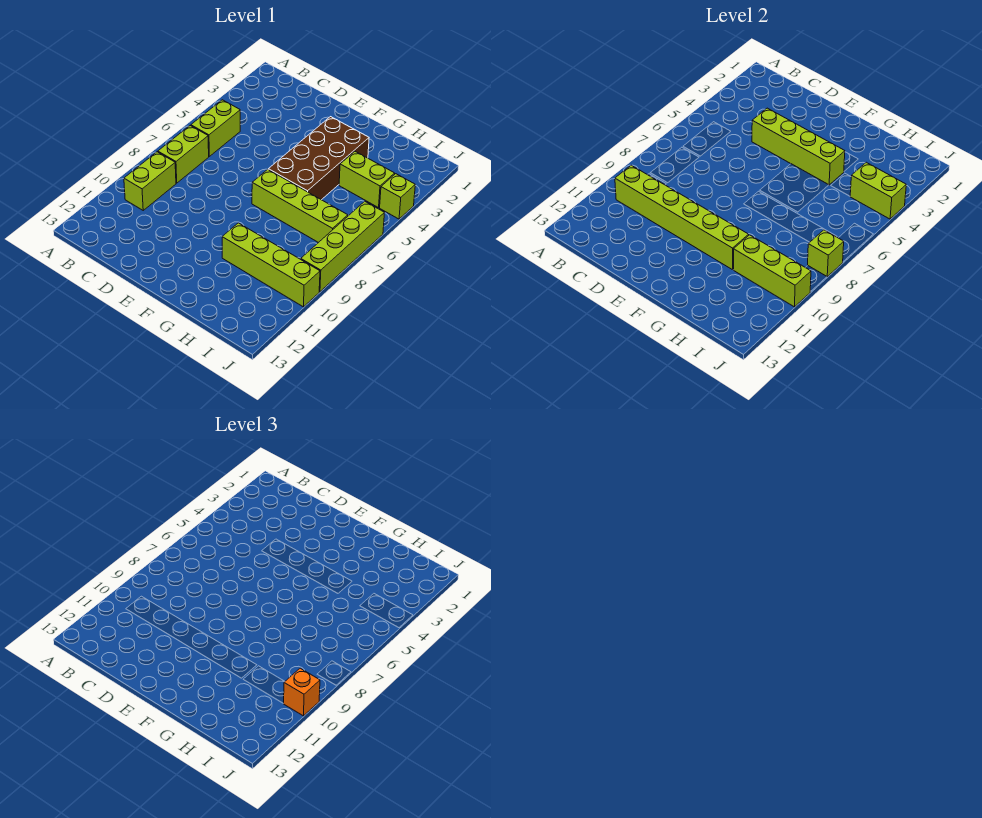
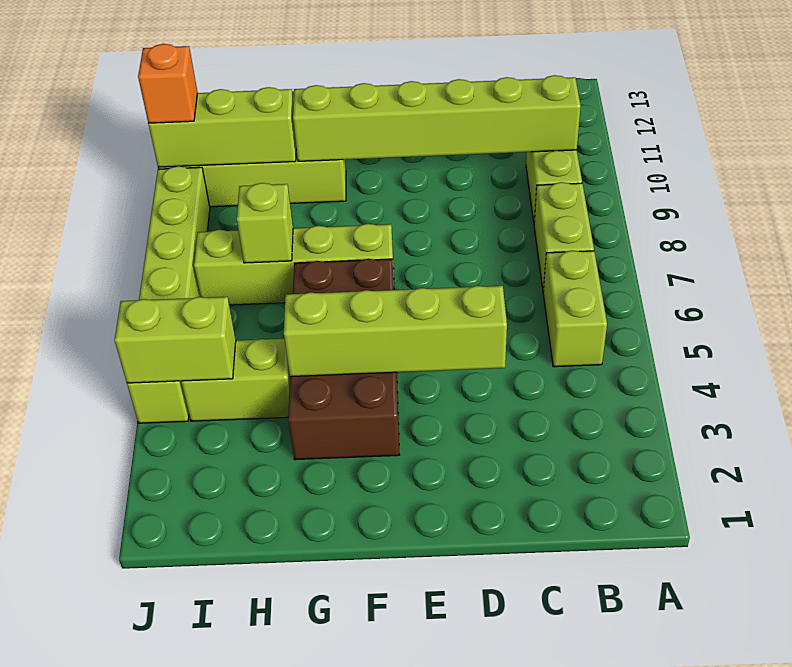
lime brick J8 level 2 -> lime brick H7 level 2

